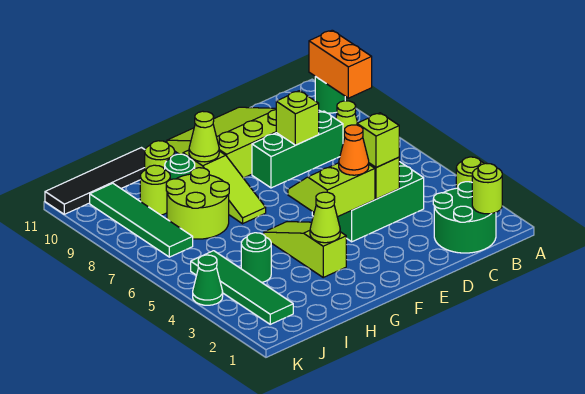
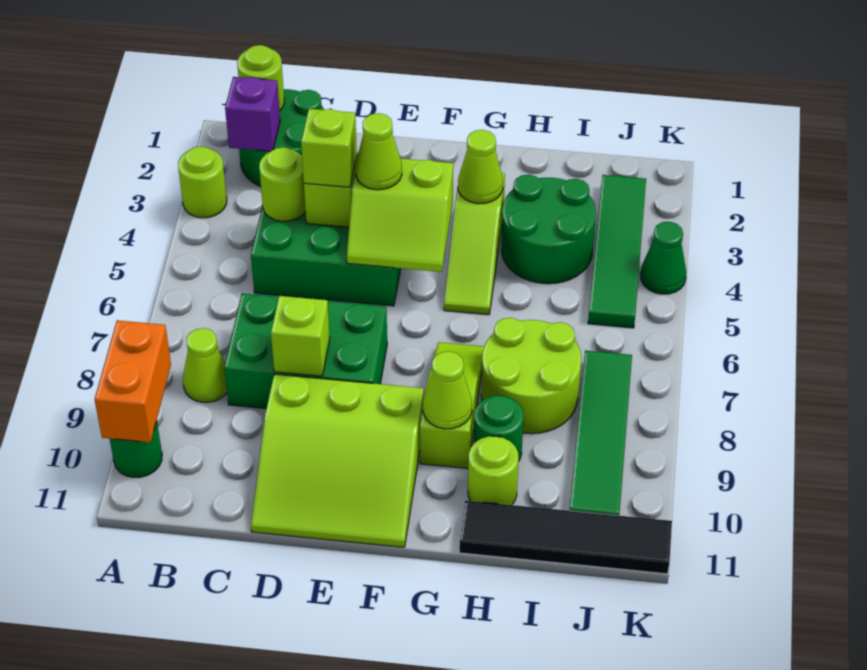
none -> purple brick B2 level 2
green brick C8:E8 level 1 -> green brick C7:E8 level 1
orange cone E4 level 3 -> lime cone E4 level 3
green round brick I4 level 1 -> green round brick H3:I4 level 1
lime round brick I9 level 1 -> lime round brick C4 level 2

